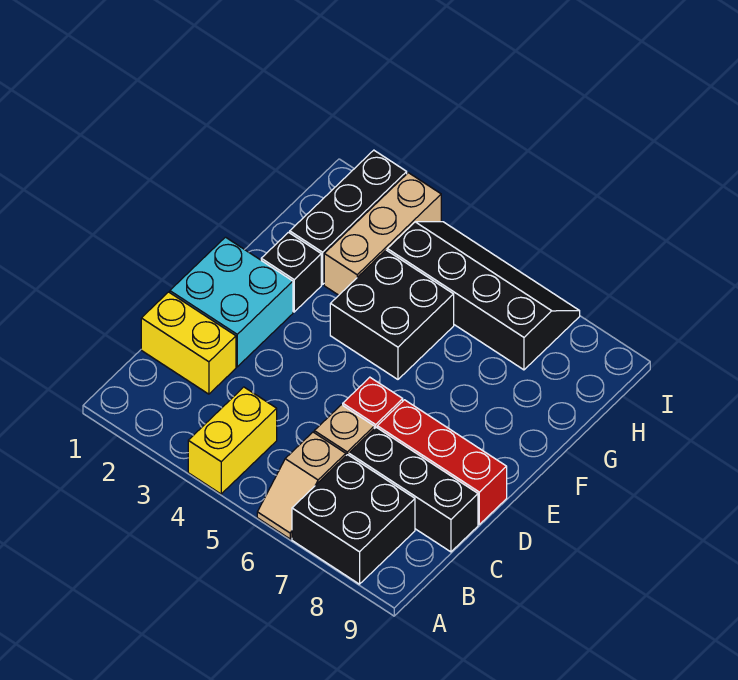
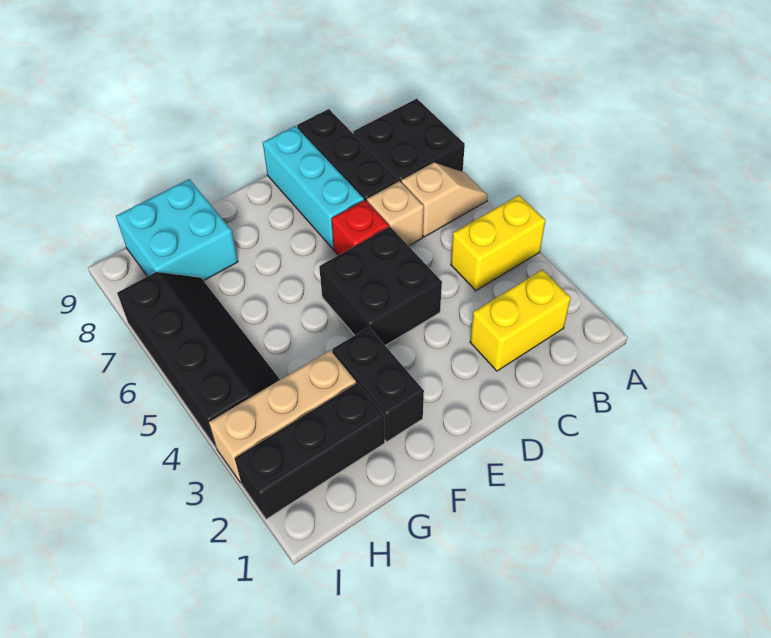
yellow brick C1:C2 level 1 -> yellow brick B2:C2 level 1
cyan brick D1:E2 level 1 -> cyan brick G8:H9 level 1
red brick D7:D9 level 1 -> cyan brick D7:D9 level 1
black brick F2 level 1 -> black brick F2:F3 level 1
black brick F4:G5 level 1 -> black brick D4:E5 level 1
black slope H4:I7 level 1 top H -> black slope H4:I7 level 1 top I

